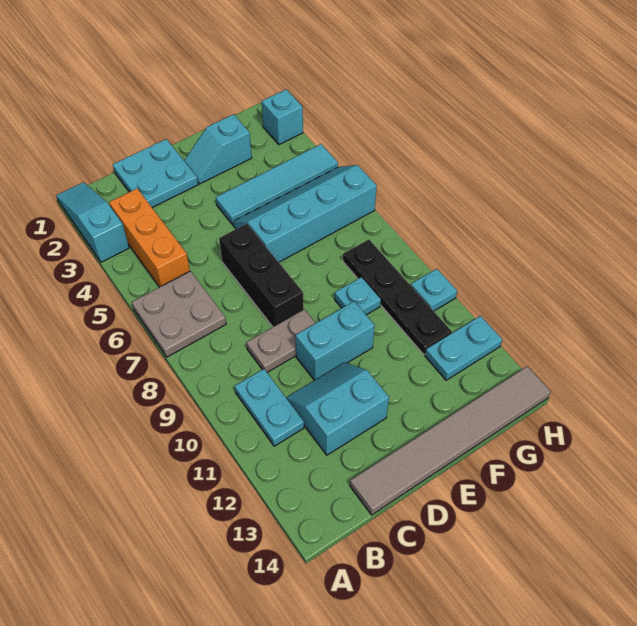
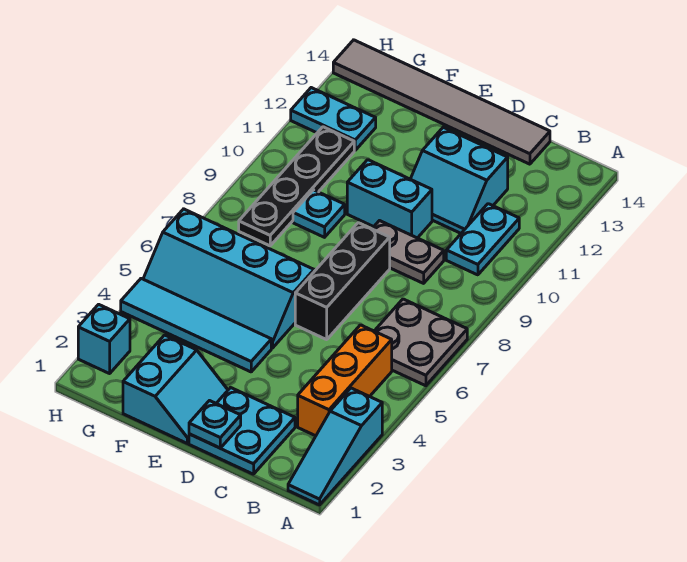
cyan slope E2:F2 level 1 top F -> cyan slope E1:F2 level 1 top F
cyan plate H10 level 1 -> cyan plate D1 level 2

